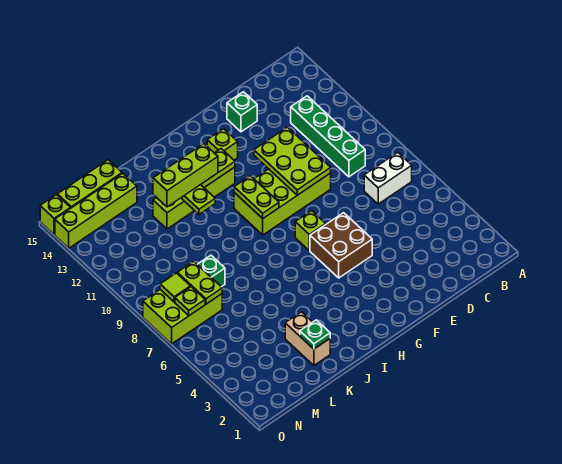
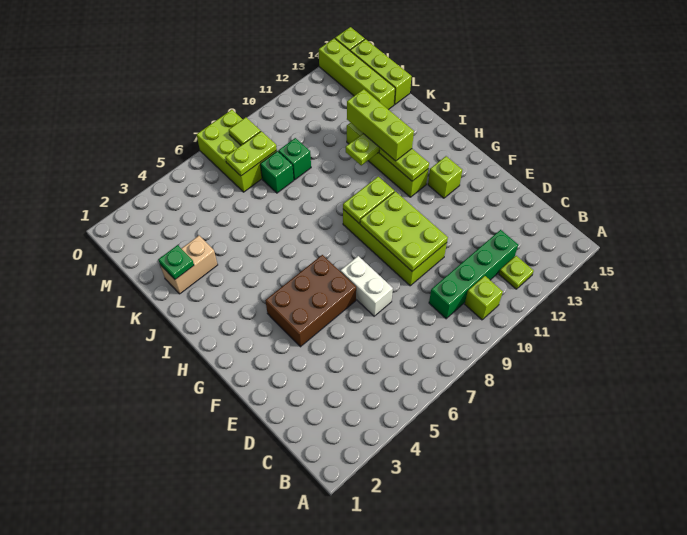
white brick B7:C7 level 1 -> white brick E7:F7 level 1
lime plate E9:F11 level 2 -> lime plate E9:G10 level 2
green brick E14 level 1 -> green brick L9 level 1
brown brick F5:G6 level 1 -> brown brick F4:G6 level 1
lime brick G7 level 1 -> lime brick B10 level 1
lime plate N7 level 2 -> lime plate B12 level 1

